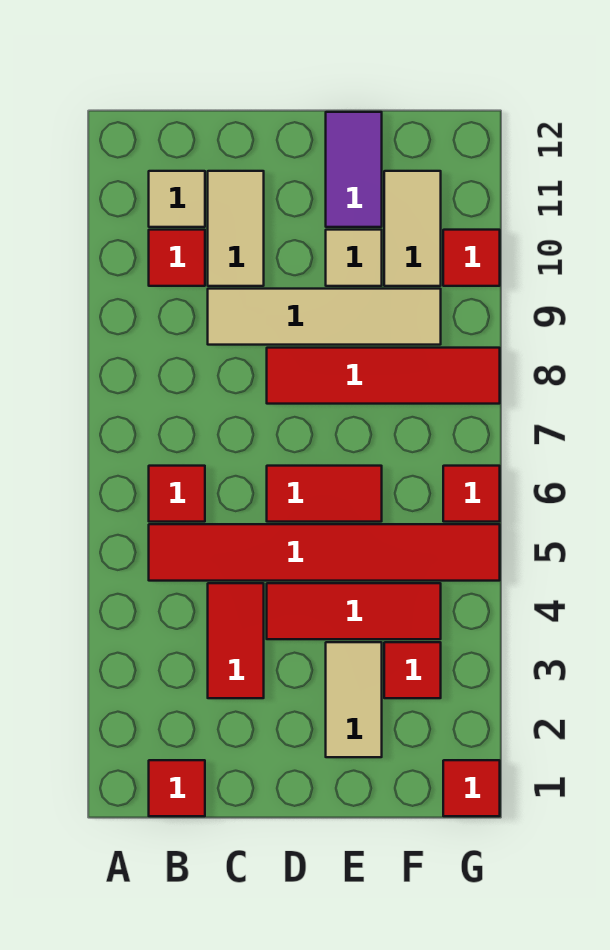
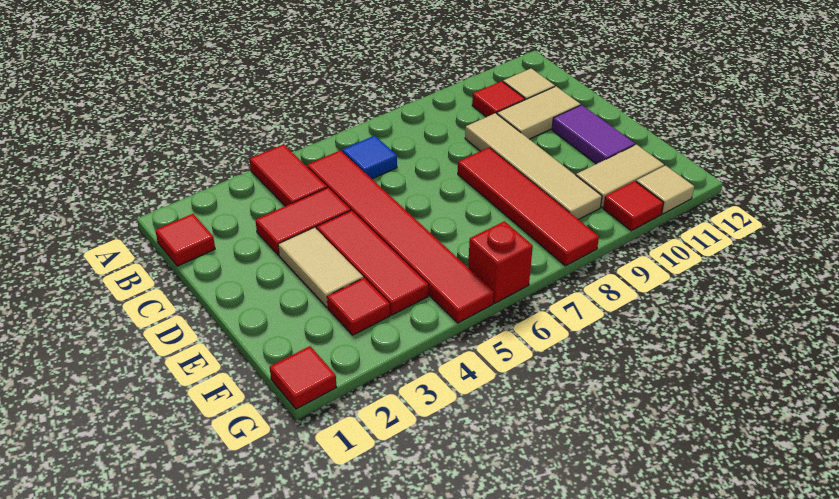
red tile B6 level 1 -> blue tile B6 level 1
red tile D6:E6 level 1 -> red tile A4:B4 level 1
tan tile E2:E3 level 1 -> tan tile D3:E3 level 1
tan tile E10 level 1 -> tan tile G11 level 1
purple tile E11:E12 level 1 -> purple tile D11:E11 level 1
red tile G6 level 1 -> red brick G6 level 1

